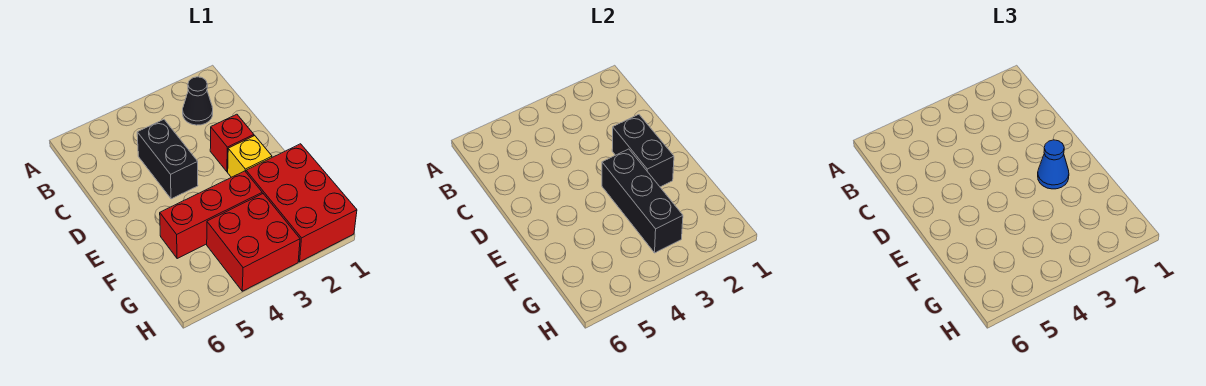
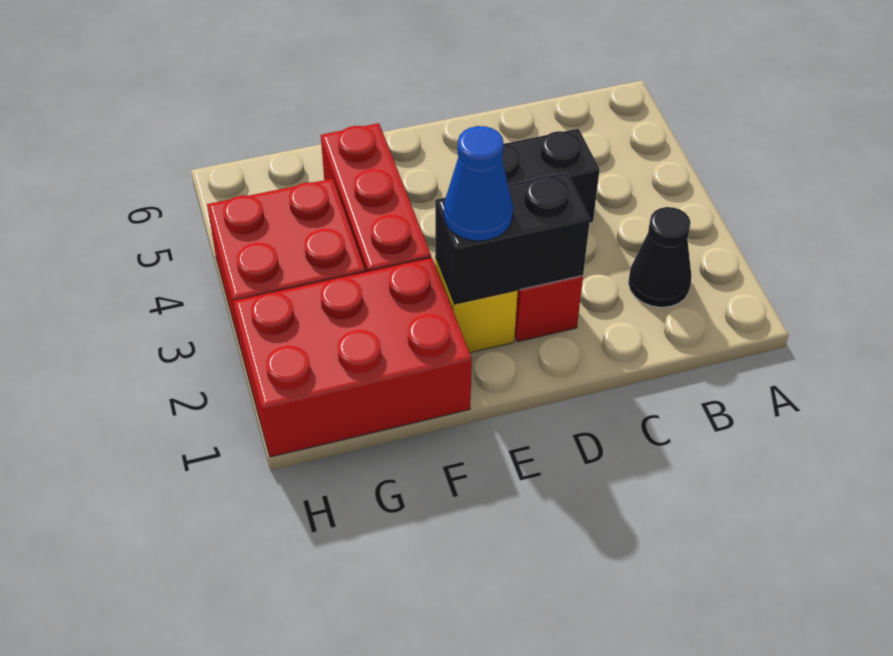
black brick E3:G3 level 2 -> none

